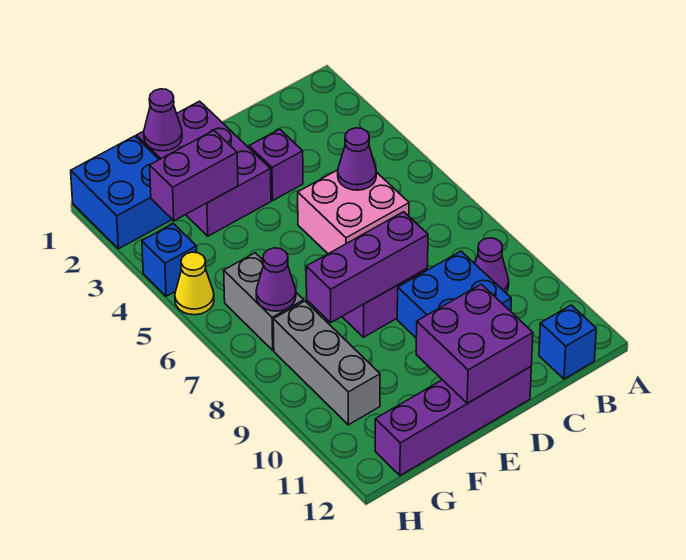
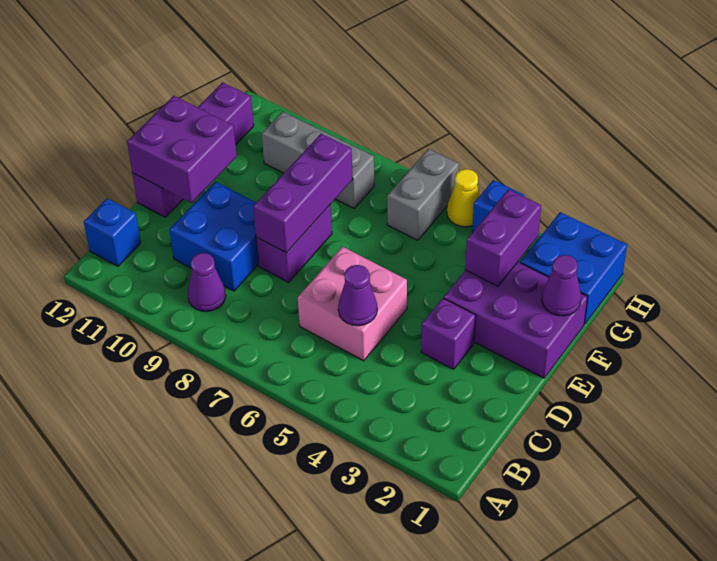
grey brick G6:G7 level 1 -> grey brick G6:H6 level 1
purple cone G7 level 2 -> none

